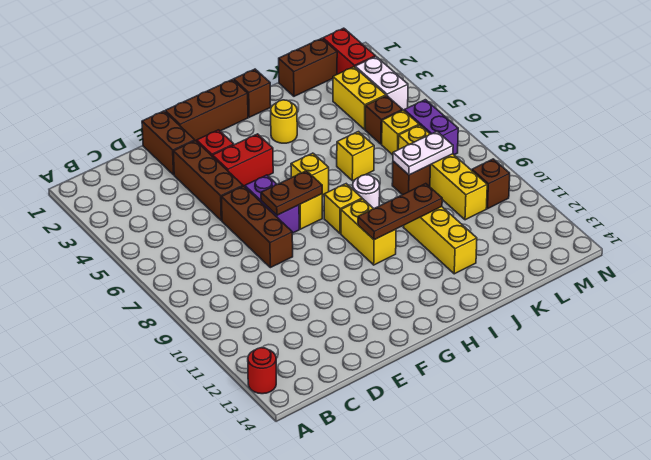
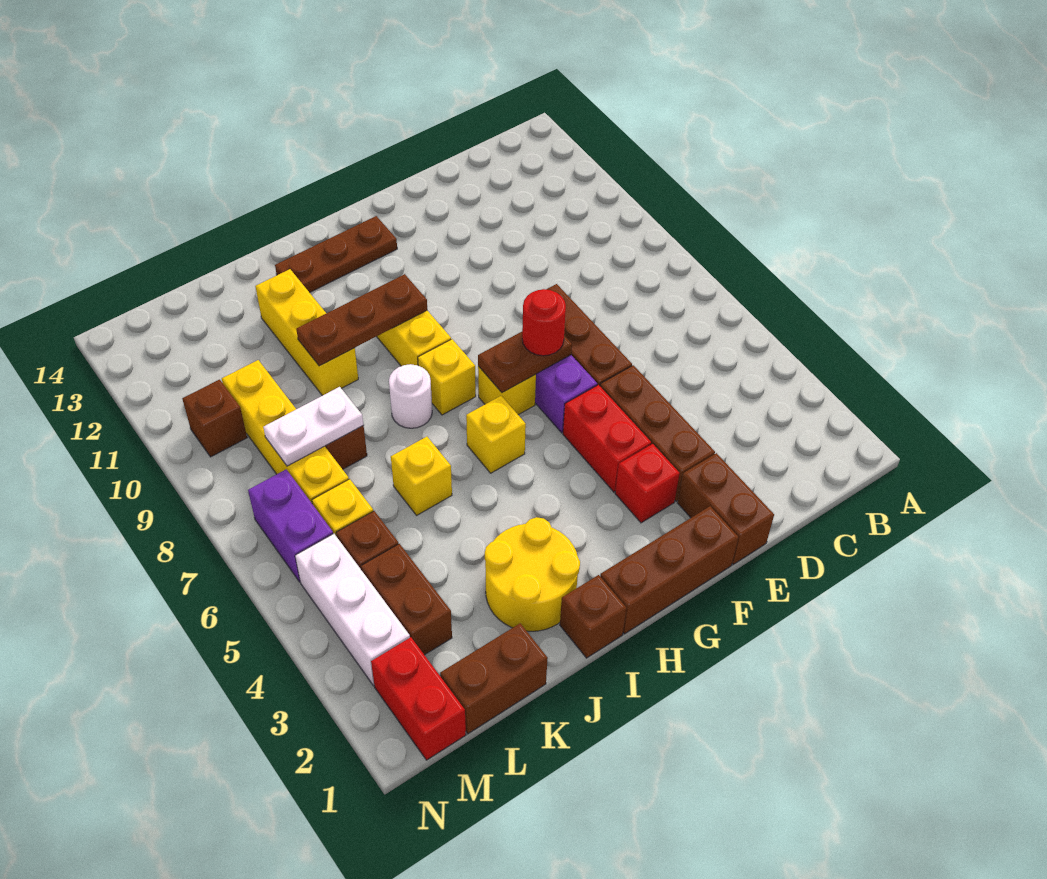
red round brick A13 level 1 -> red round brick F7 level 3
red brick F4:G4 level 1 -> red brick F4:F5 level 1
none -> brown plate G13:I13 level 1
yellow round brick I3 level 1 -> yellow round brick I2:J3 level 1
yellow brick L3:L4 level 1 -> brown brick L3:L4 level 1
white brick M3:M4 level 1 -> white brick M3:M5 level 1

